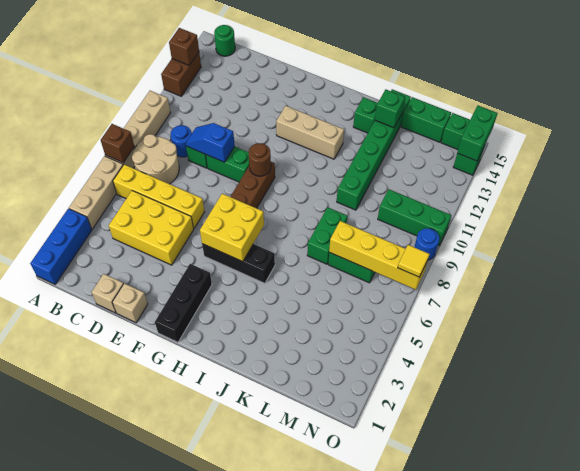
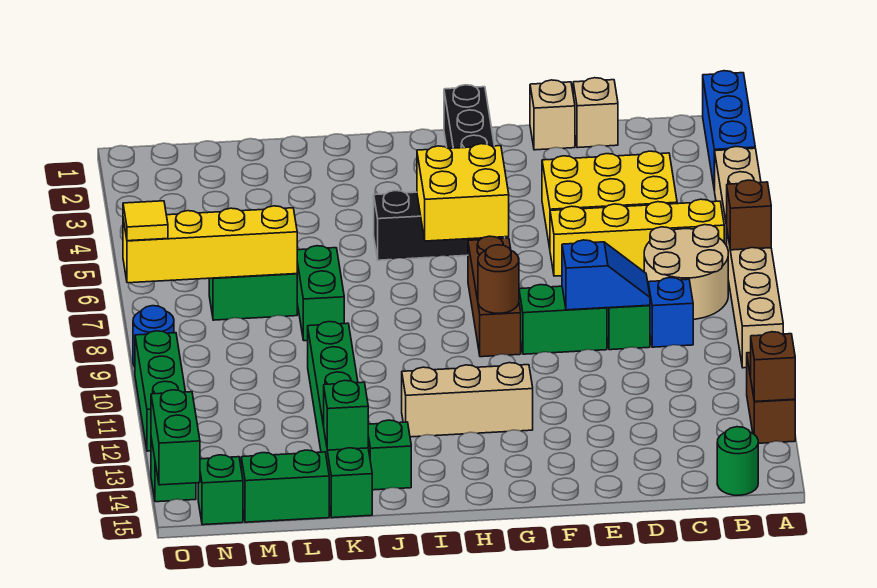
blue round brick C9 level 1 -> blue brick C9 level 1
green brick M10:O10 level 1 -> green brick O10:O12 level 1

